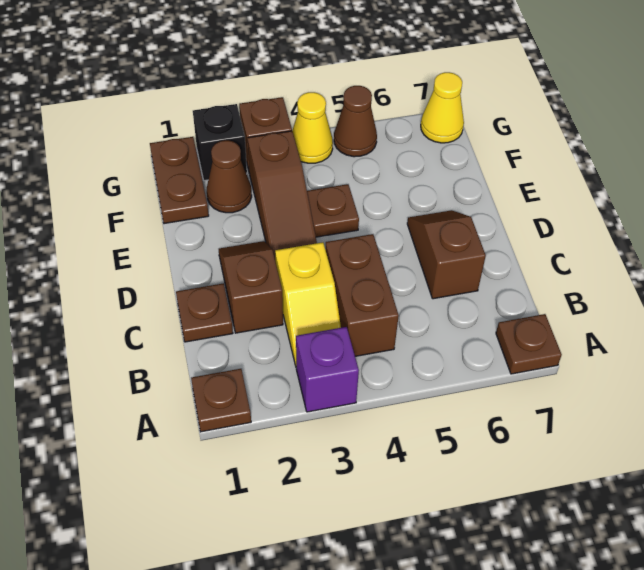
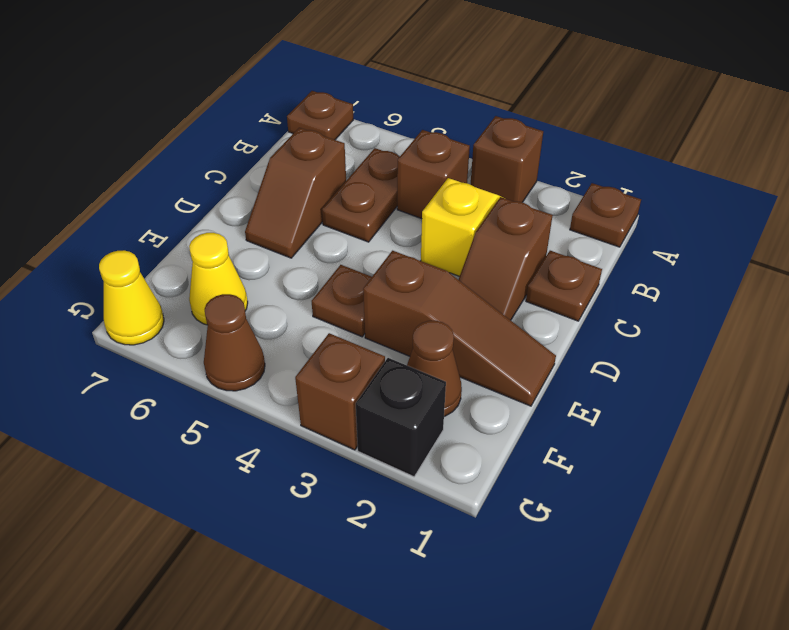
purple brick A3 level 1 -> brown brick A3 level 1
brown brick B4:C4 level 1 -> brown brick B4 level 1
brown slope D3:F3 level 1 top F -> brown slope E1:E3 level 1 top 3
brown plate F1:G1 level 1 -> brown plate B5:C5 level 1
yellow cone G4 level 1 -> yellow cone F6 level 1

